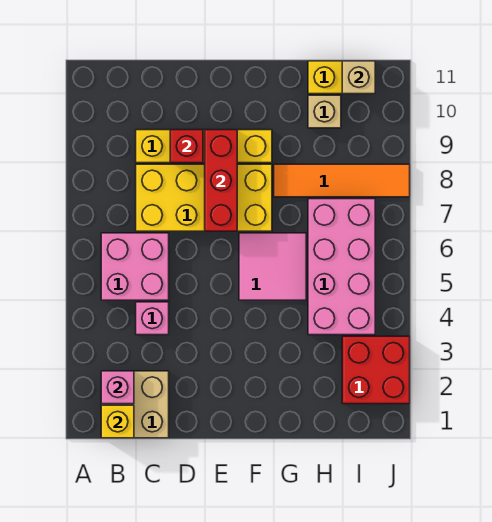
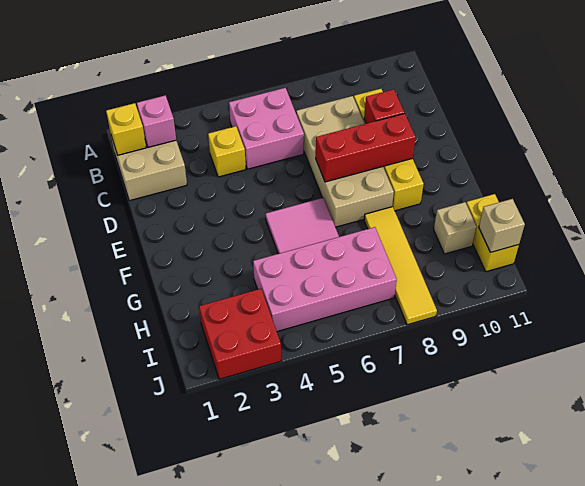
pink brick C4 level 1 -> yellow brick C4 level 1
yellow brick C7:F8 level 1 -> tan brick C7:F8 level 1
orange tile G8:J8 level 1 -> yellow tile G8:J8 level 1

